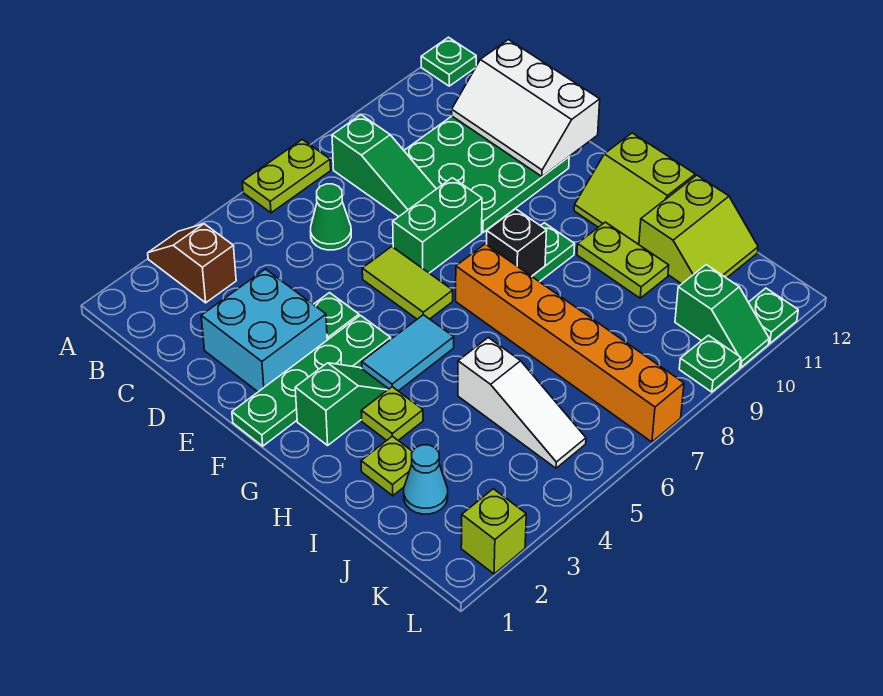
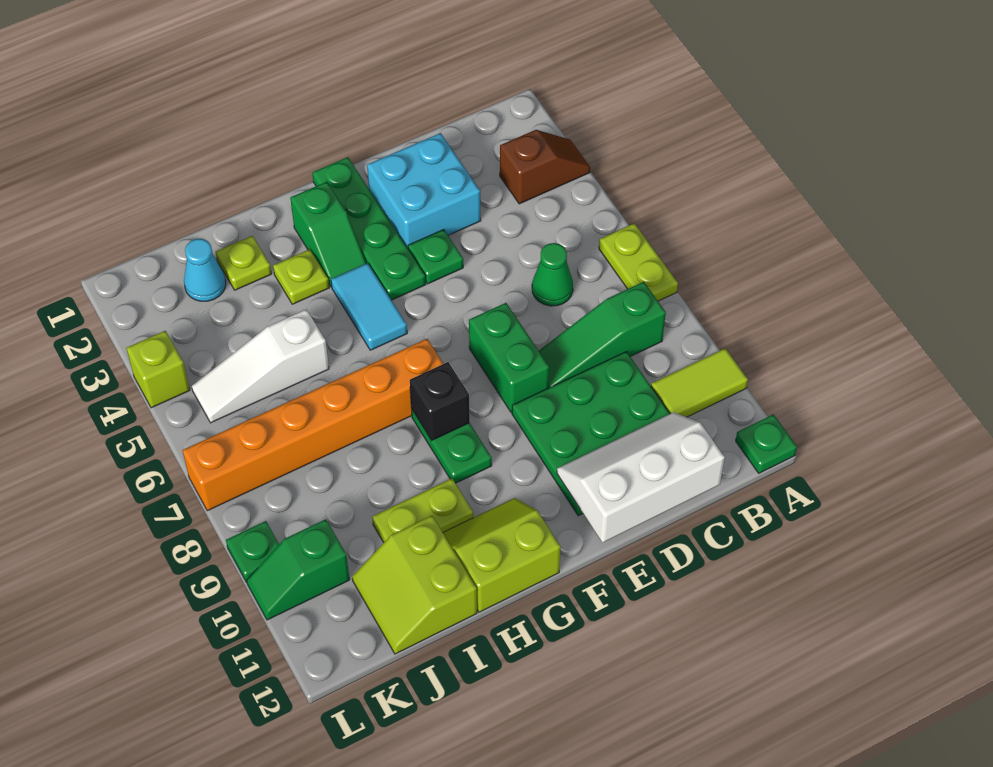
lime tile E6:F6 level 1 -> lime tile A10:B10 level 1
lime brick L2 level 1 -> lime brick L4 level 1
green plate L11 level 1 -> none

